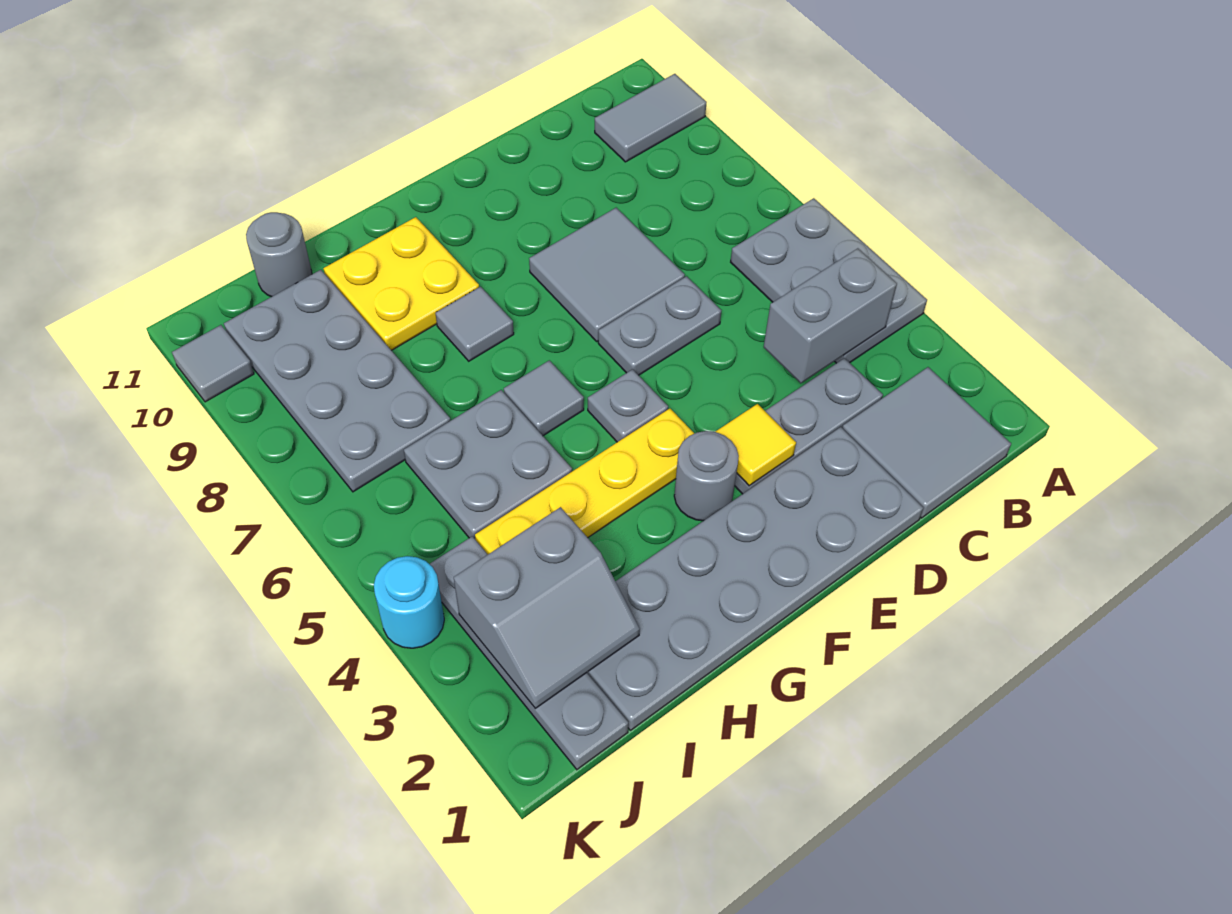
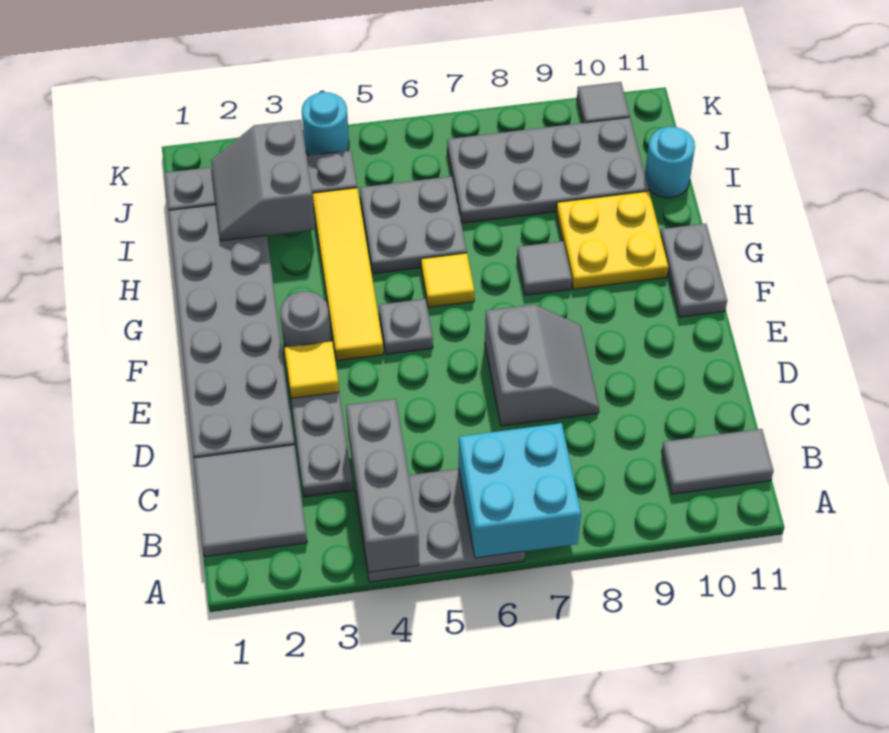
none -> cyan brick A6:B7 level 2
grey tile A10:B10 level 1 -> grey tile B10:B11 level 1
grey brick B4:C4 level 2 -> grey brick A4:C4 level 2
grey plate D6:E6 level 1 -> grey plate F11:G11 level 1
grey tile D7:E8 level 1 -> grey slope D7:E8 level 1 top 7
yellow plate F4:I4 level 1 -> yellow tile F4:I4 level 1
grey tile G6 level 1 -> yellow tile G6 level 1
grey round brick I11 level 1 -> cyan round brick I11 level 1

